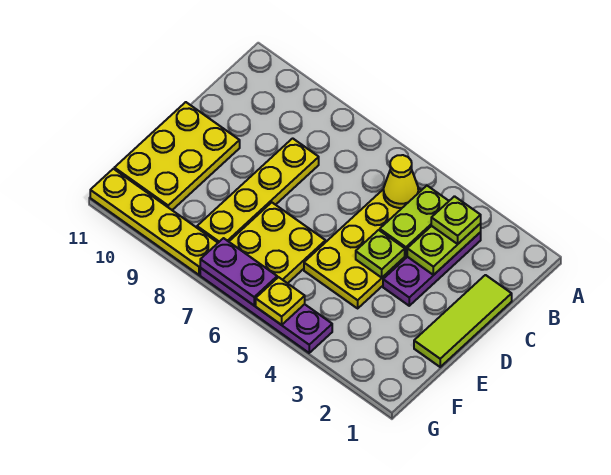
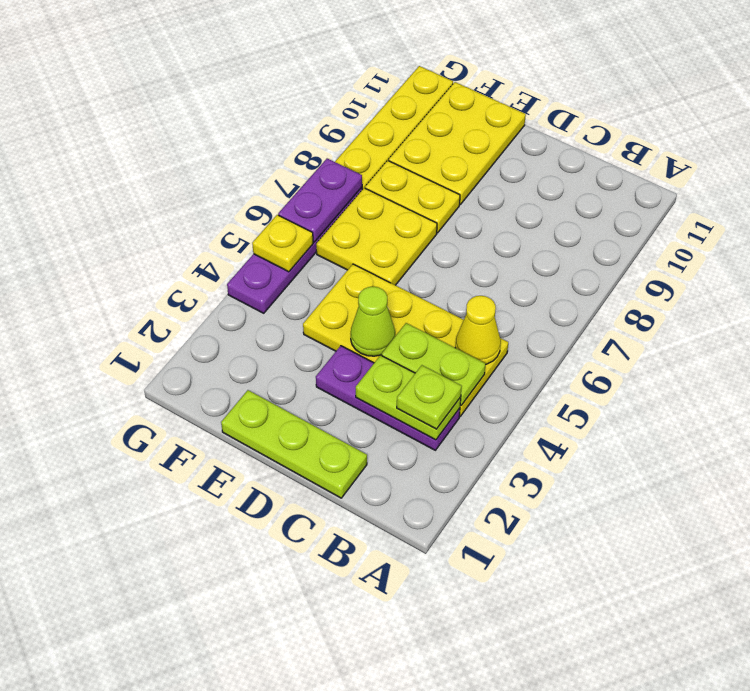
lime tile C1:E1 level 1 -> lime plate C1:E1 level 1
yellow plate C8:F8 level 1 -> yellow plate E8:F8 level 1
lime plate D4 level 2 -> lime cone D4 level 2
yellow plate D10:F11 level 1 -> yellow plate E9:F11 level 1

